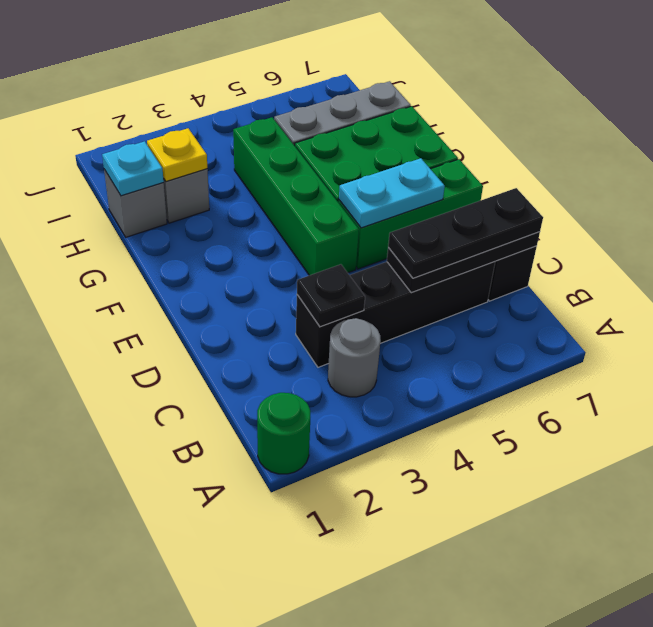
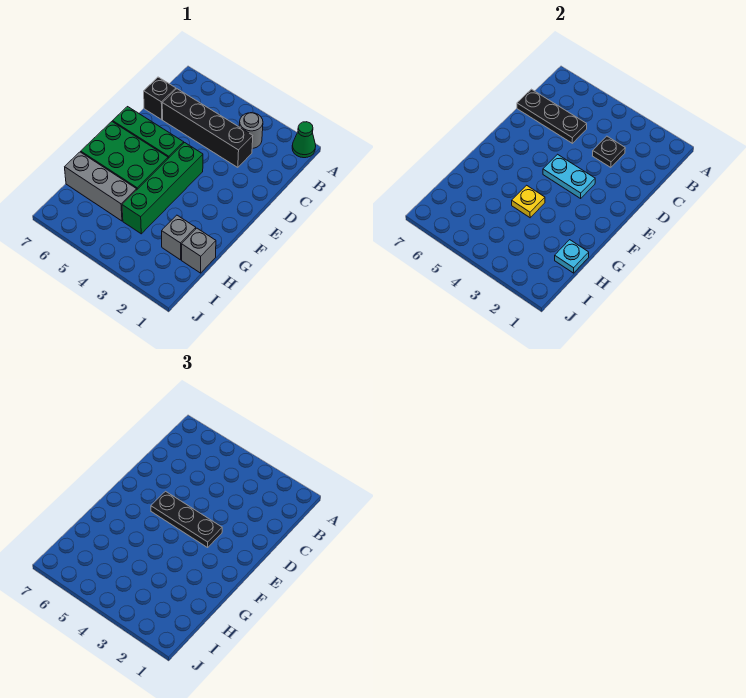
green round brick A1 level 1 -> green cone A1 level 1
black plate C5:C7 level 3 -> black plate E3:E5 level 3
cyan plate E5:E6 level 2 -> cyan plate E3:E4 level 2
yellow plate H2 level 2 -> yellow plate G4 level 2

